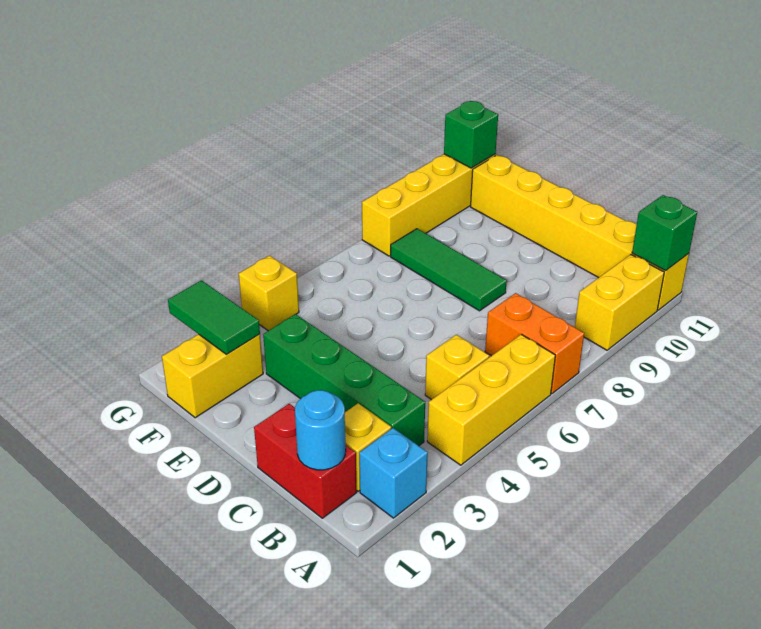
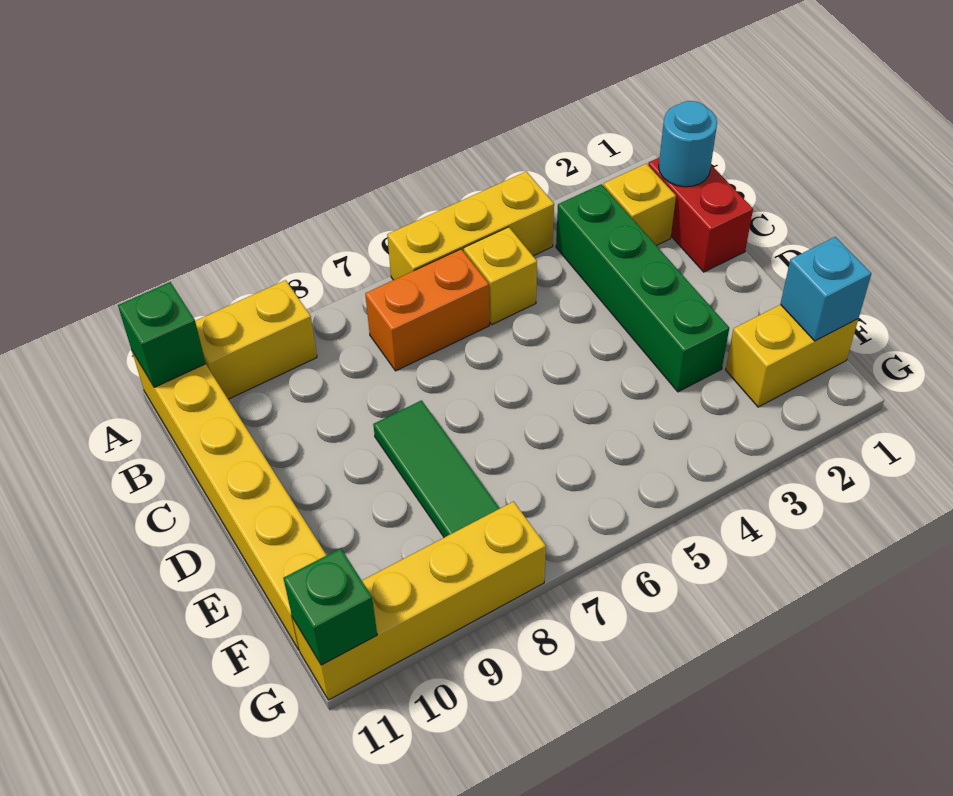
cyan brick A2 level 1 -> cyan brick F1 level 2
orange brick A7:B7 level 1 -> orange brick B6:B7 level 1
green tile F2:G2 level 2 -> none
yellow brick G4 level 1 -> none

